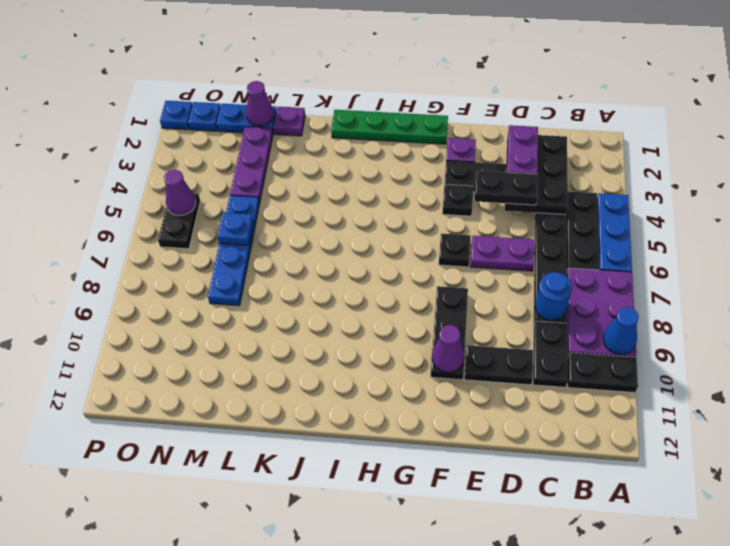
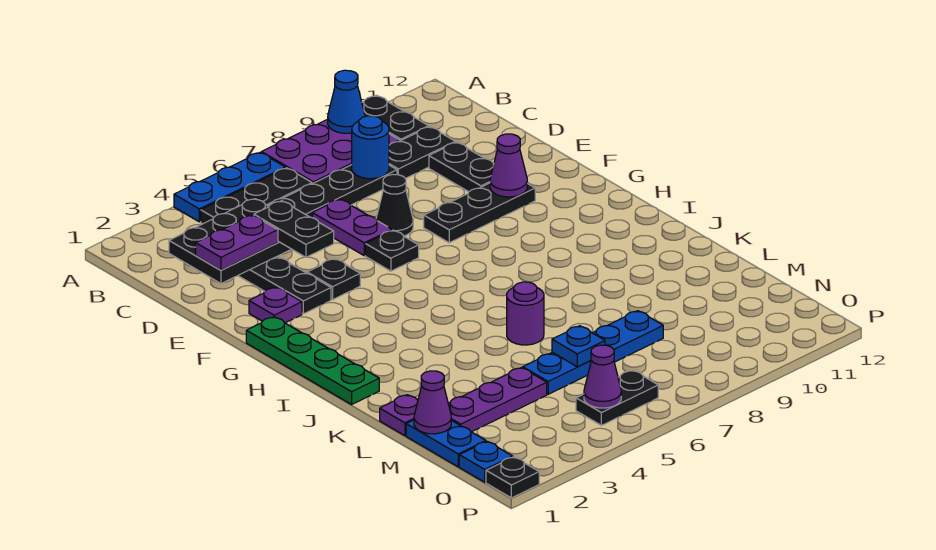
none -> black cone E7 level 1
none -> purple round brick K6 level 1
blue plate P1 level 1 -> black plate P1 level 1

